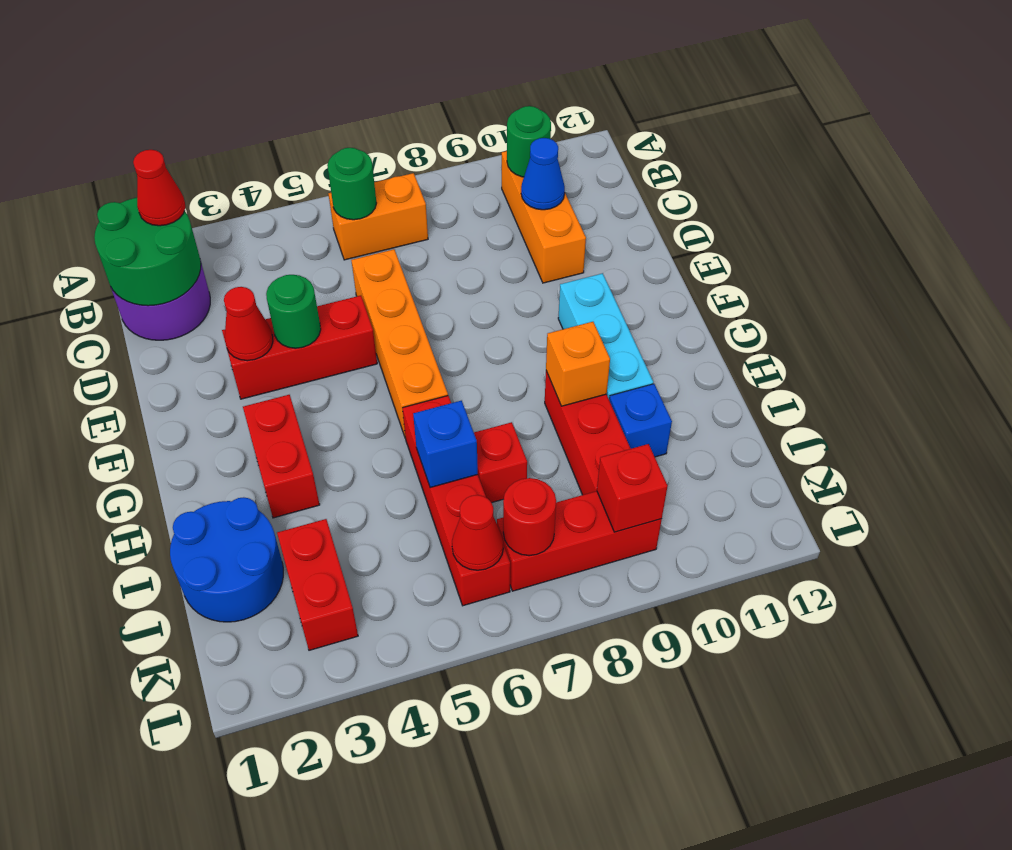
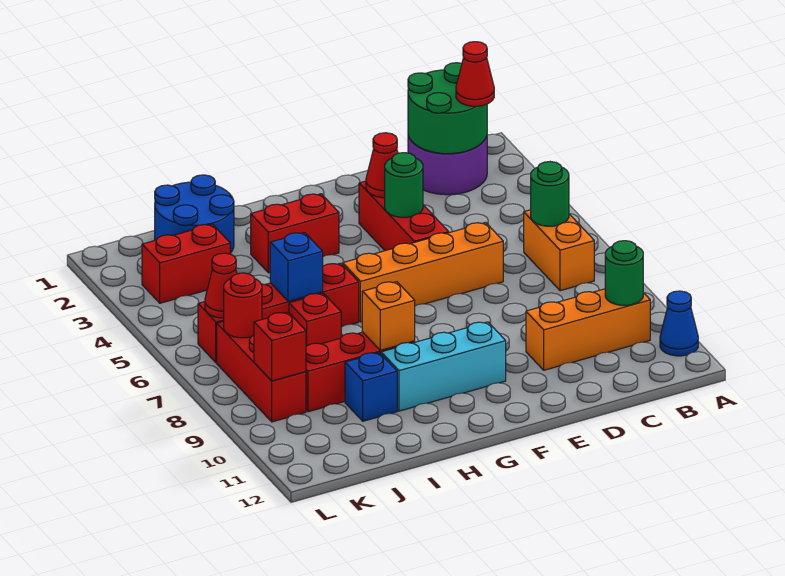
blue cone C10 level 2 -> blue cone A11 level 1

